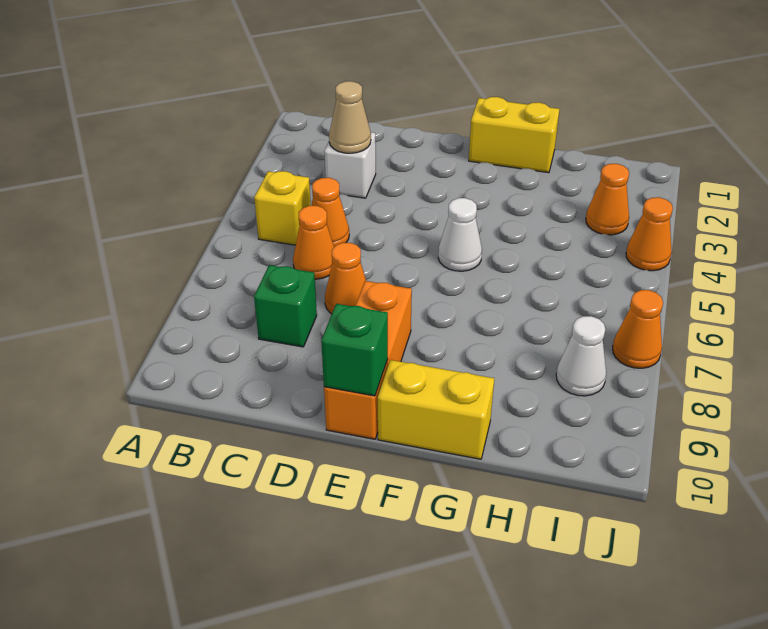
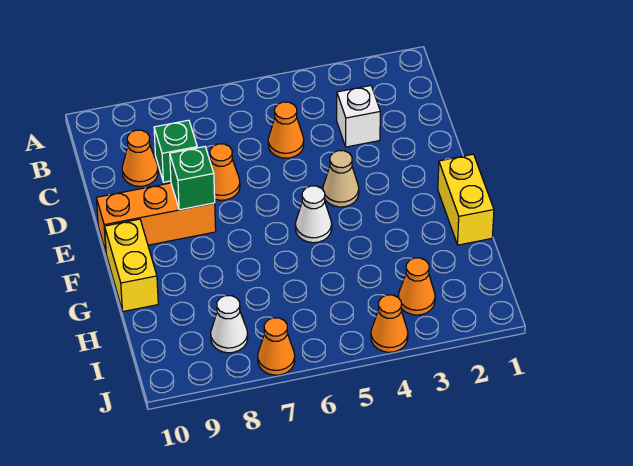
yellow brick B5 level 1 -> none
tan cone C3 level 2 -> tan cone E4 level 1
orange cone C6 level 1 -> orange cone C9 level 1
green brick E10 level 2 -> green brick E8 level 2

